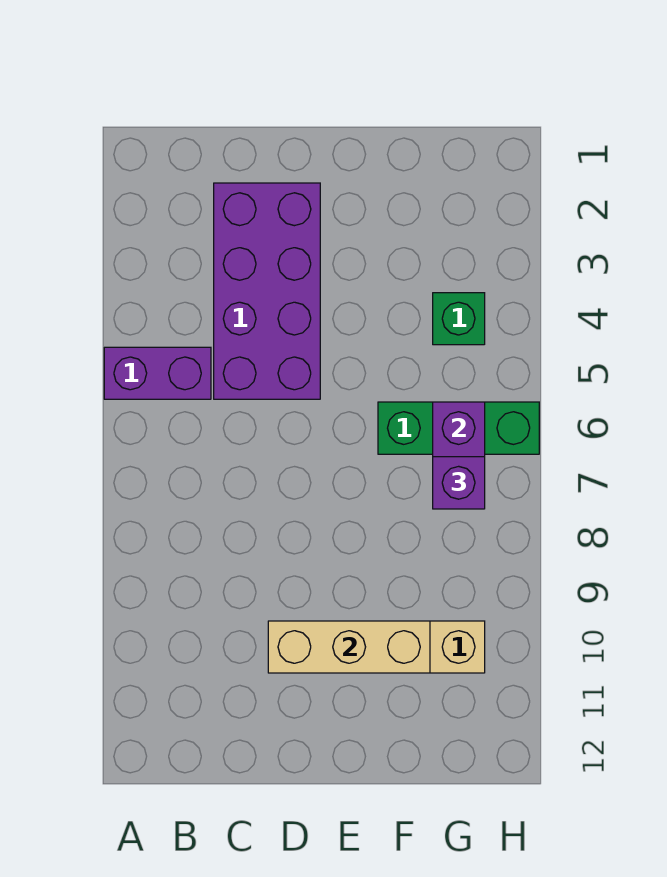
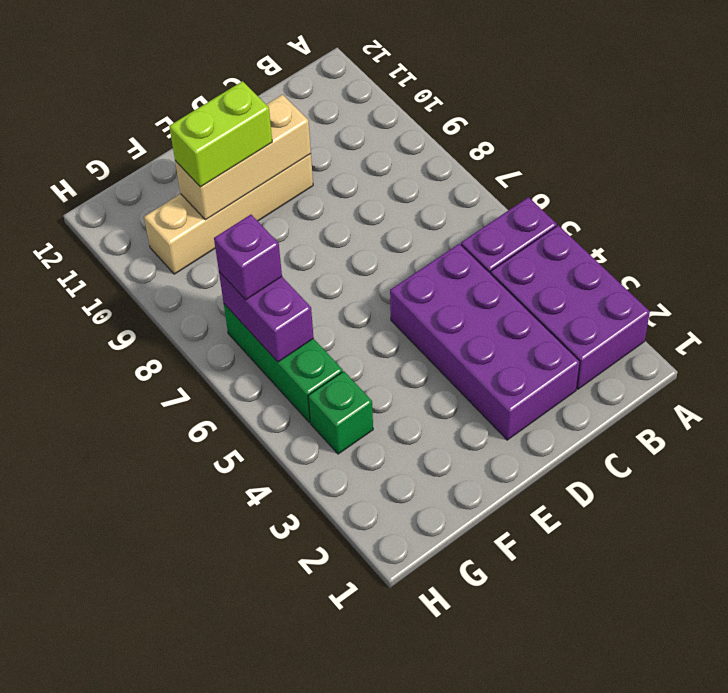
none -> purple brick A2:B4 level 1
none -> lime brick E10:F10 level 3
green brick F6:H6 level 1 -> green brick G5:G7 level 1

